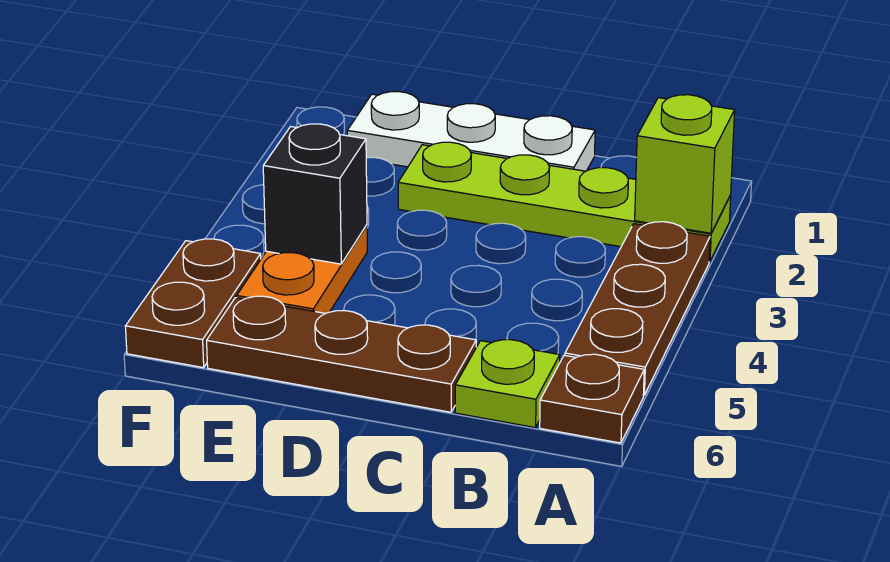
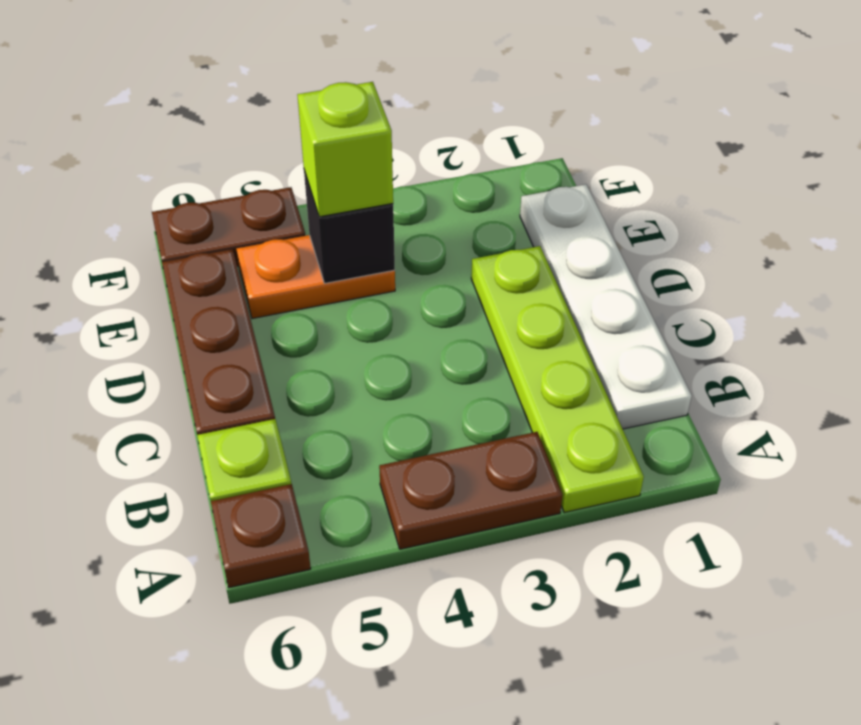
lime brick A2 level 2 -> lime brick E4 level 3
brown plate A3:A5 level 1 -> brown plate A3:A4 level 1
white plate C1:E1 level 1 -> white plate B1:E1 level 1

